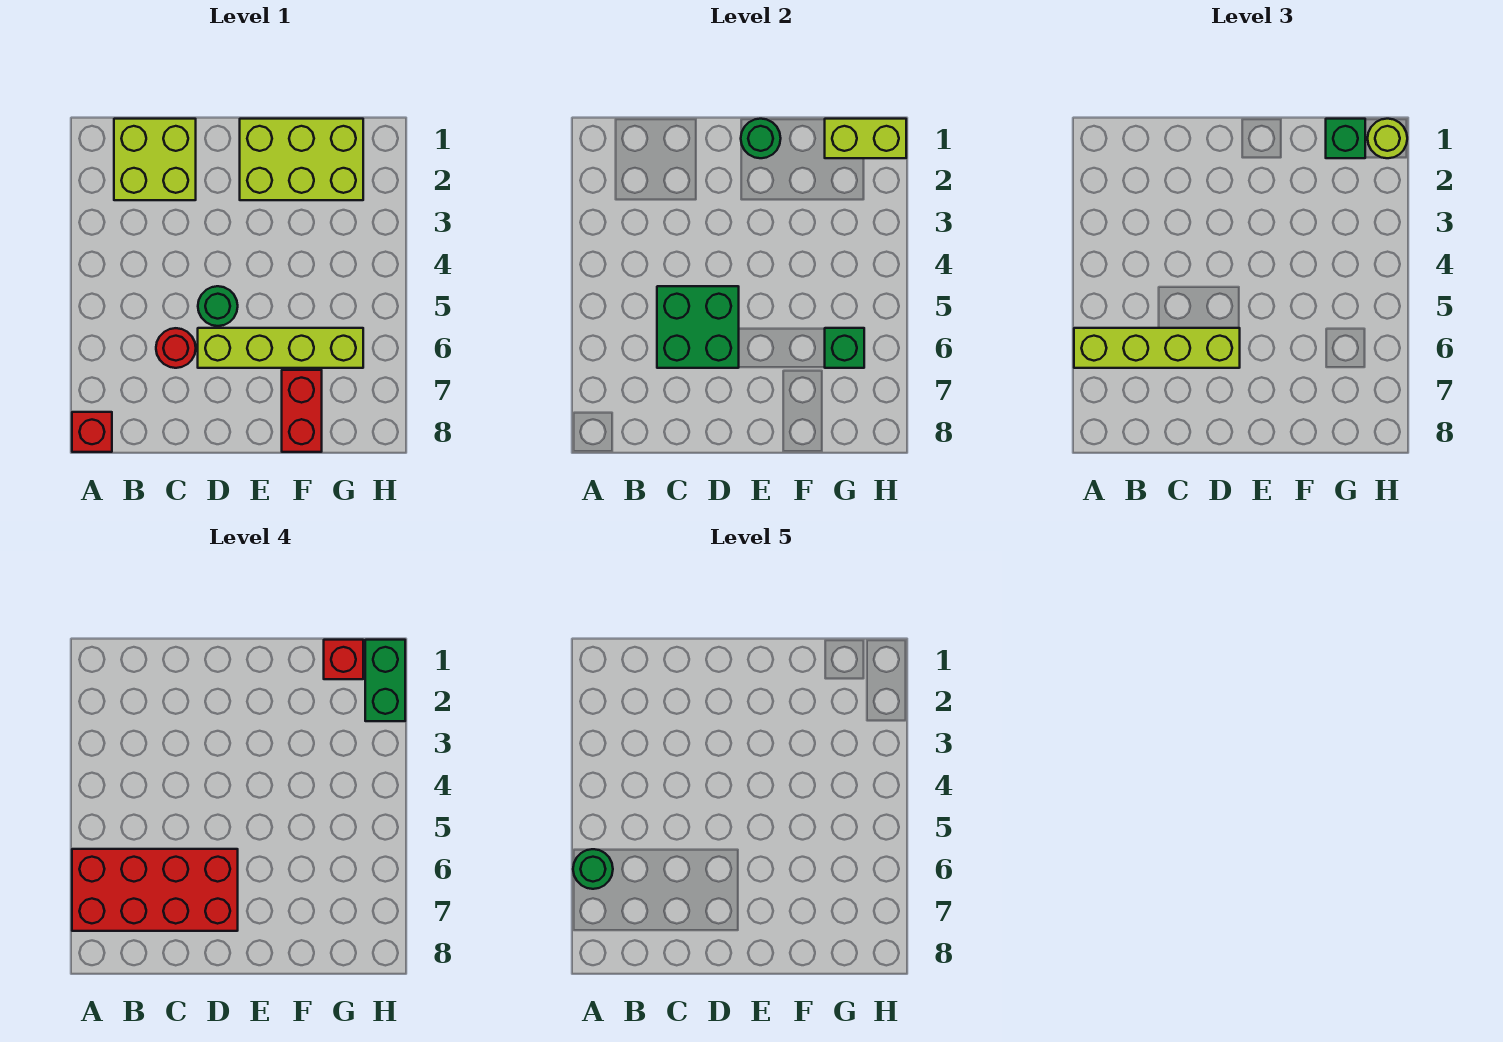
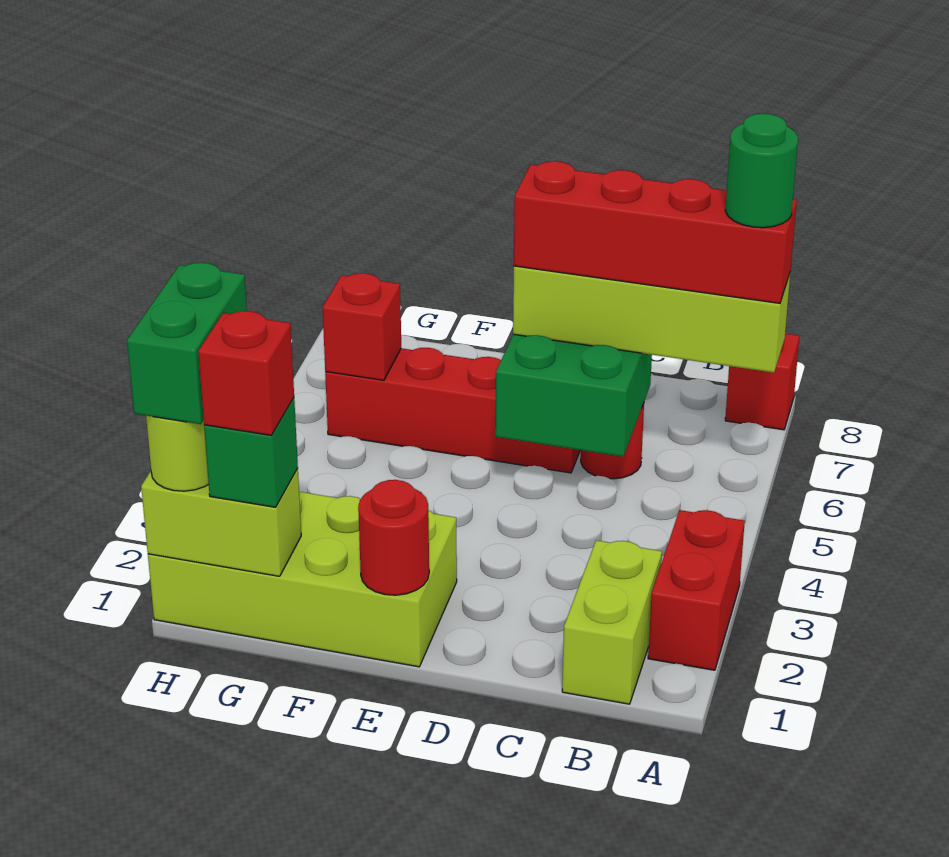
red brick A6:D7 level 4 -> red brick A6:D6 level 4
lime brick B1:C2 level 1 -> lime brick B1:B2 level 1
green round brick D5 level 1 -> none
lime brick D6:G6 level 1 -> red brick D6:G6 level 1
lime brick E1:G2 level 1 -> lime brick E1:H2 level 1
green round brick E1 level 2 -> red round brick E1 level 2
red brick F7:F8 level 1 -> red brick A2:A3 level 1
green brick G6 level 2 -> red brick G6 level 2

